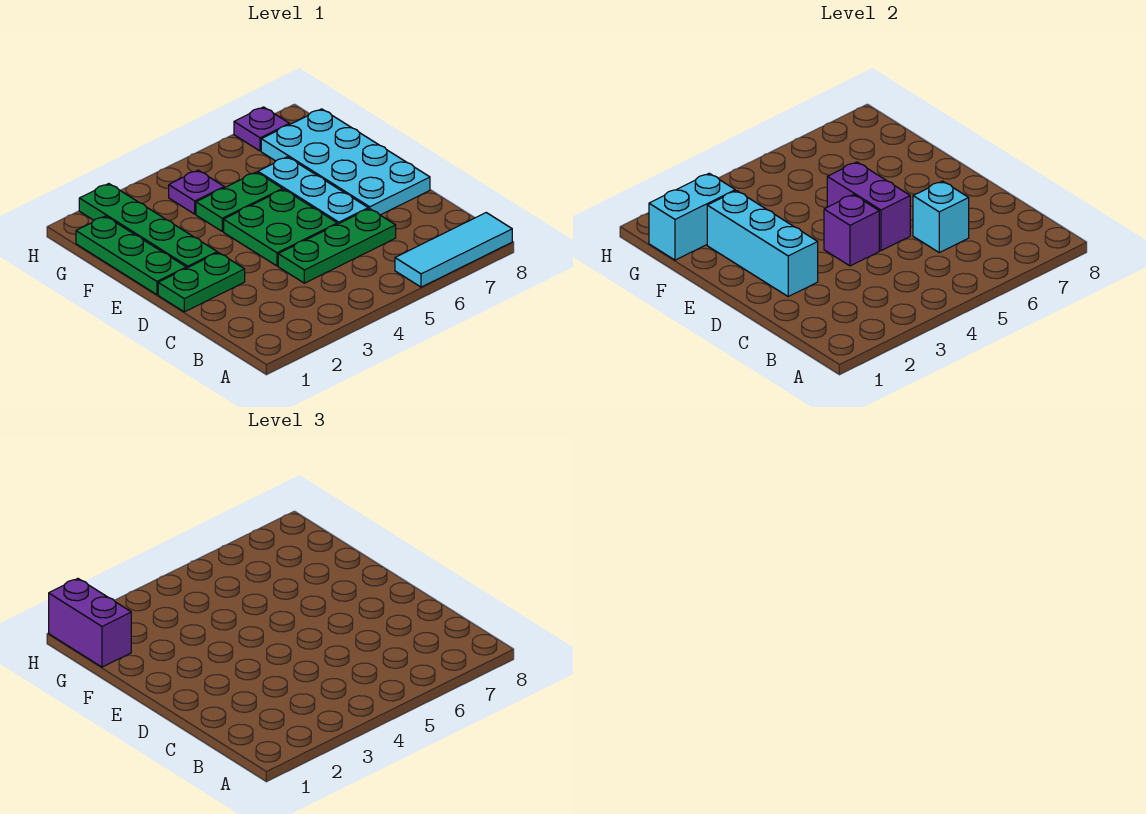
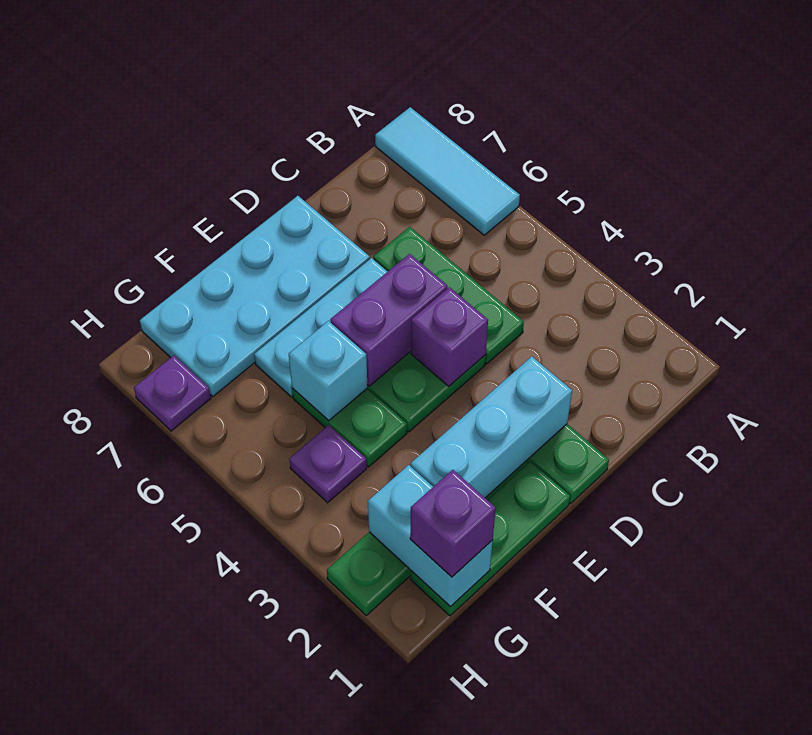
cyan brick C6 level 2 -> cyan brick F5 level 2
purple brick G1:H1 level 3 -> purple brick G1 level 3

